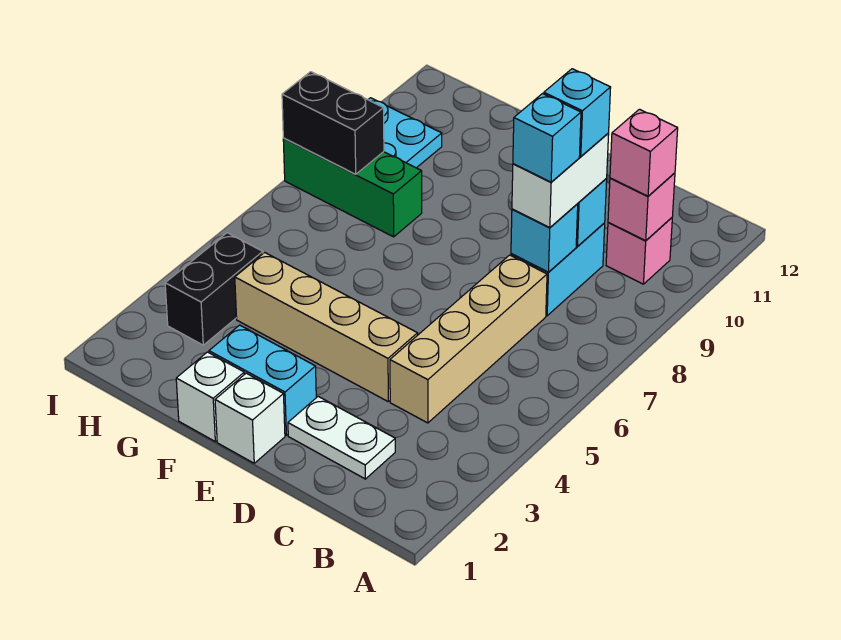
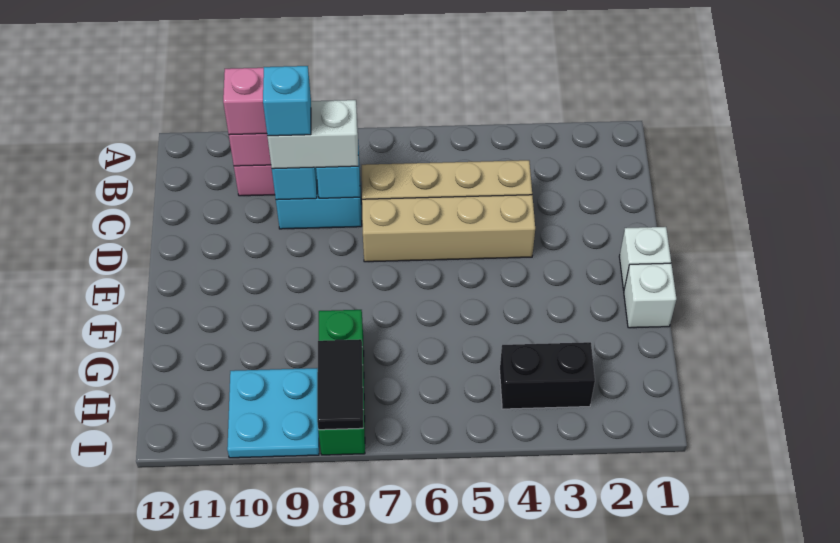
white plate C2:D2 level 1 -> none
cyan brick C8 level 4 -> none
tan brick D4:G4 level 1 -> tan brick D4:D7 level 1
cyan brick E2:F2 level 1 -> none
black brick H8:I8 level 2 -> black tile H8:I8 level 2

